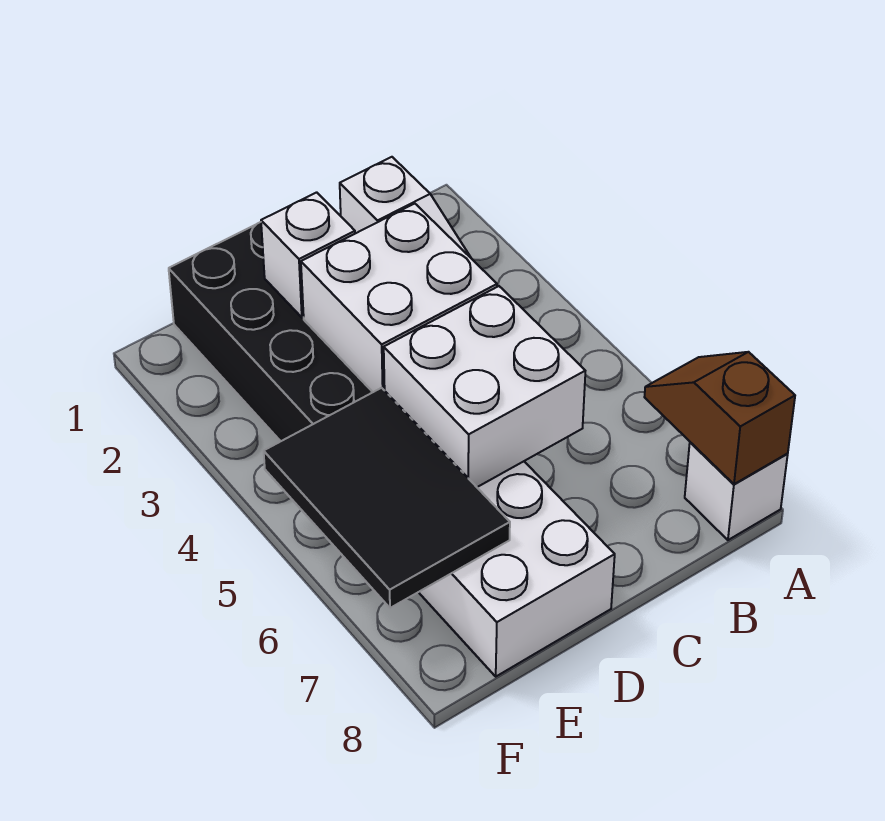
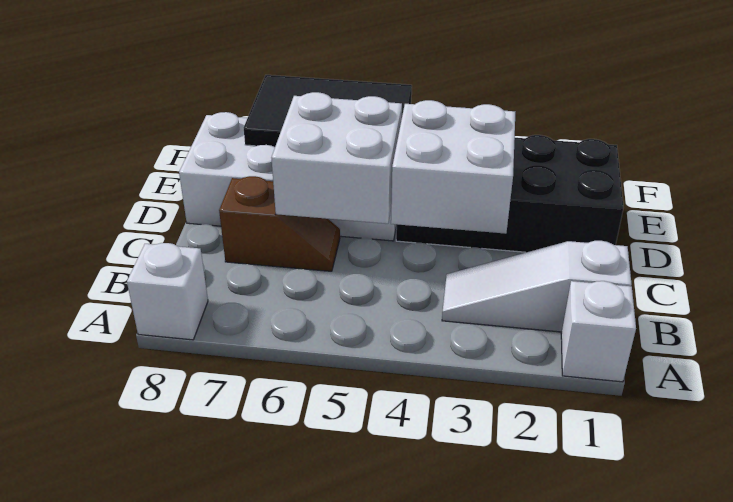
brown slope A7:A8 level 2 top 8 -> brown slope C6:C7 level 1 top 7
white brick D2 level 2 -> white brick A1 level 1

